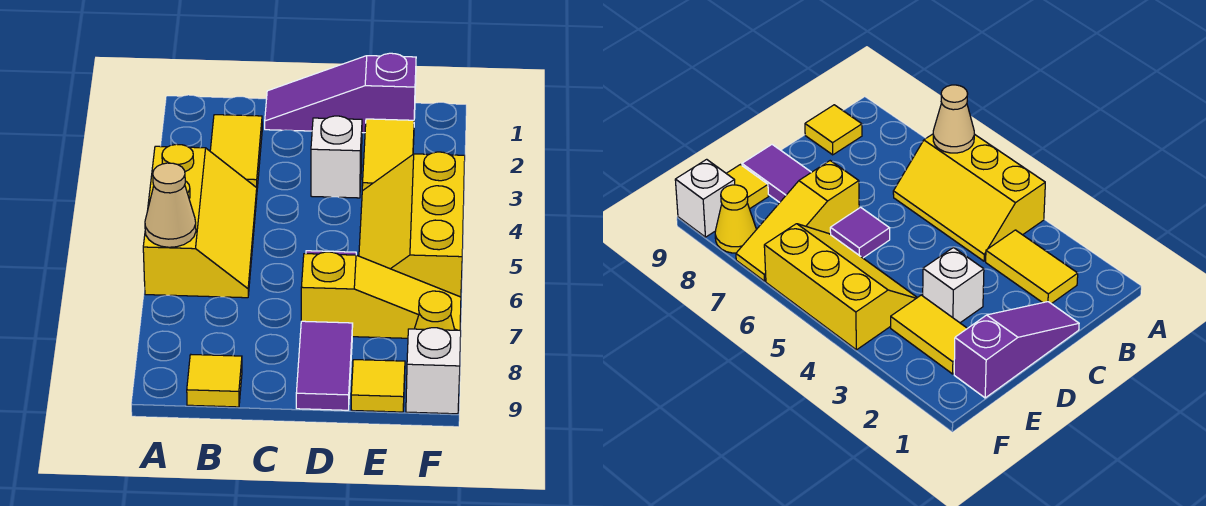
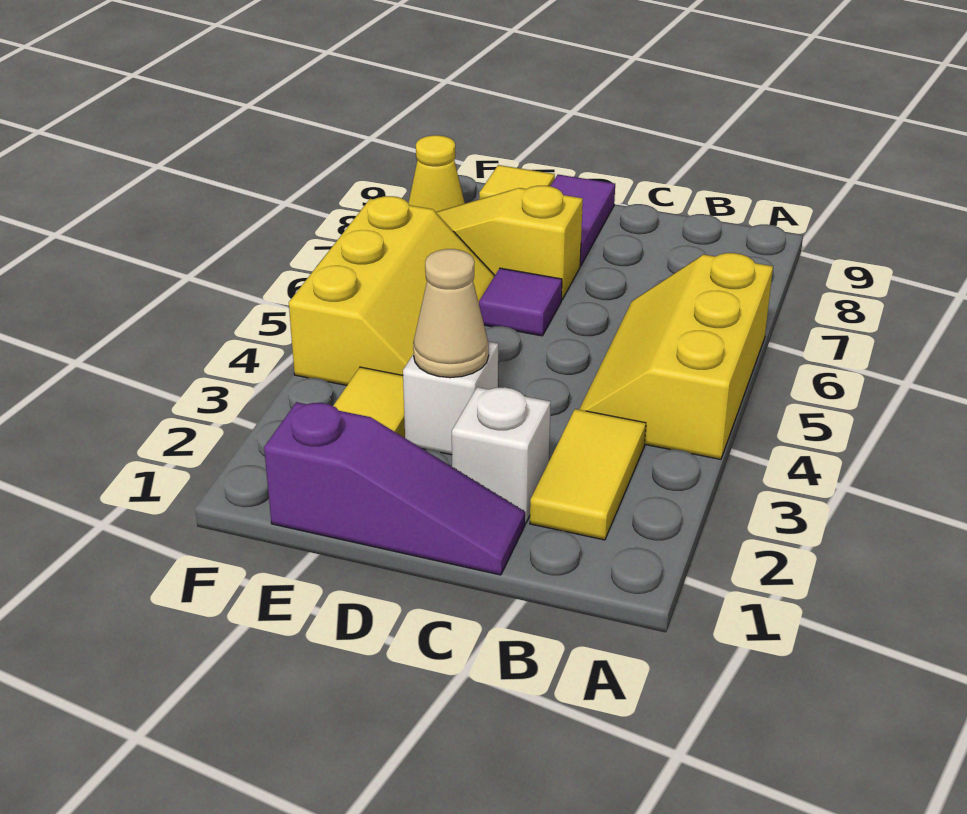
tan cone A6 level 2 -> tan cone D3 level 2
yellow tile B9 level 1 -> none
white brick F9 level 1 -> white brick C2 level 1

